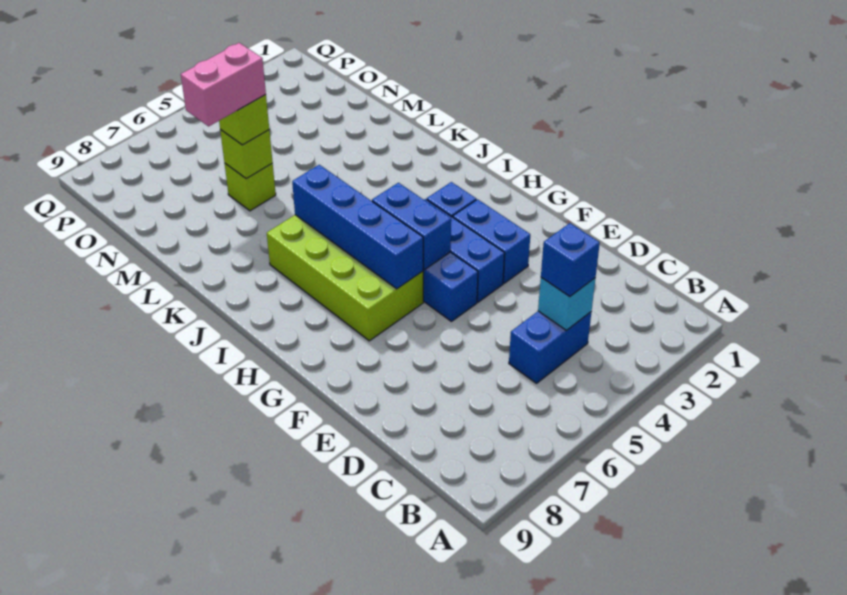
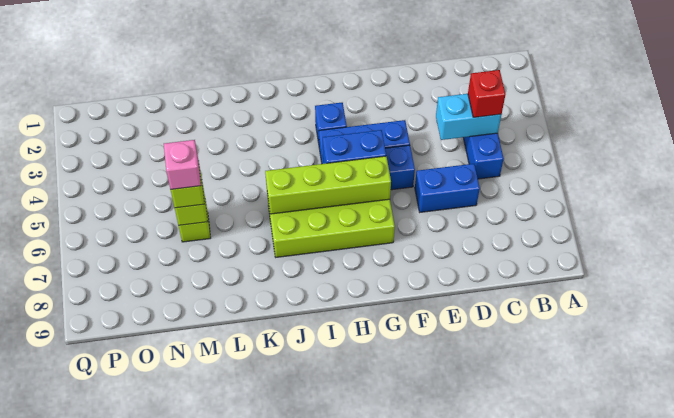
cyan brick C4 level 2 -> cyan brick C4:D4 level 2
blue brick C4 level 3 -> red brick C4 level 3
blue brick F3:G3 level 1 -> blue brick D6:E6 level 1
blue brick G6:J6 level 2 -> lime brick G6:J6 level 2
pink brick M6:M7 level 4 -> pink brick M6 level 4

